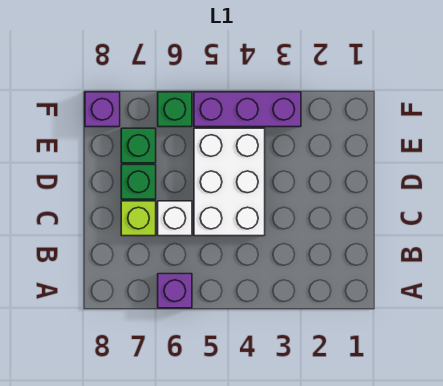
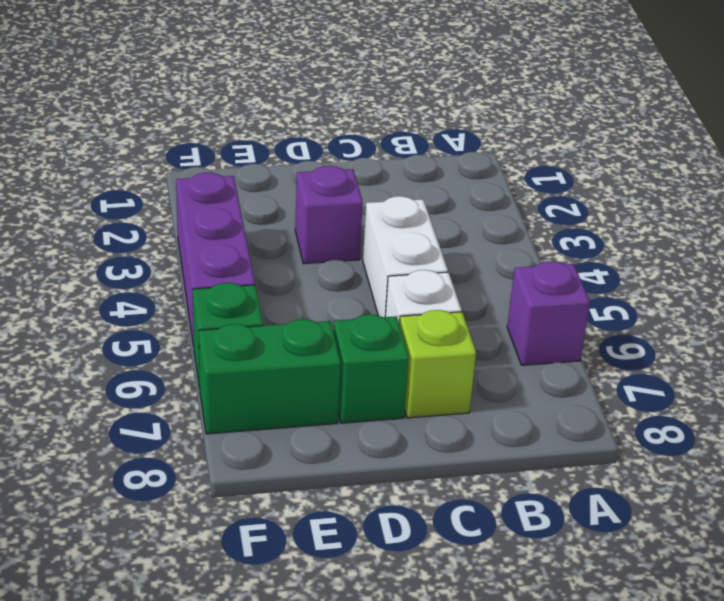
white brick C4:E5 level 1 -> white brick C4:C5 level 1
green brick E7 level 1 -> green brick E7:F7 level 1
purple brick F8 level 1 -> purple brick D3 level 1

